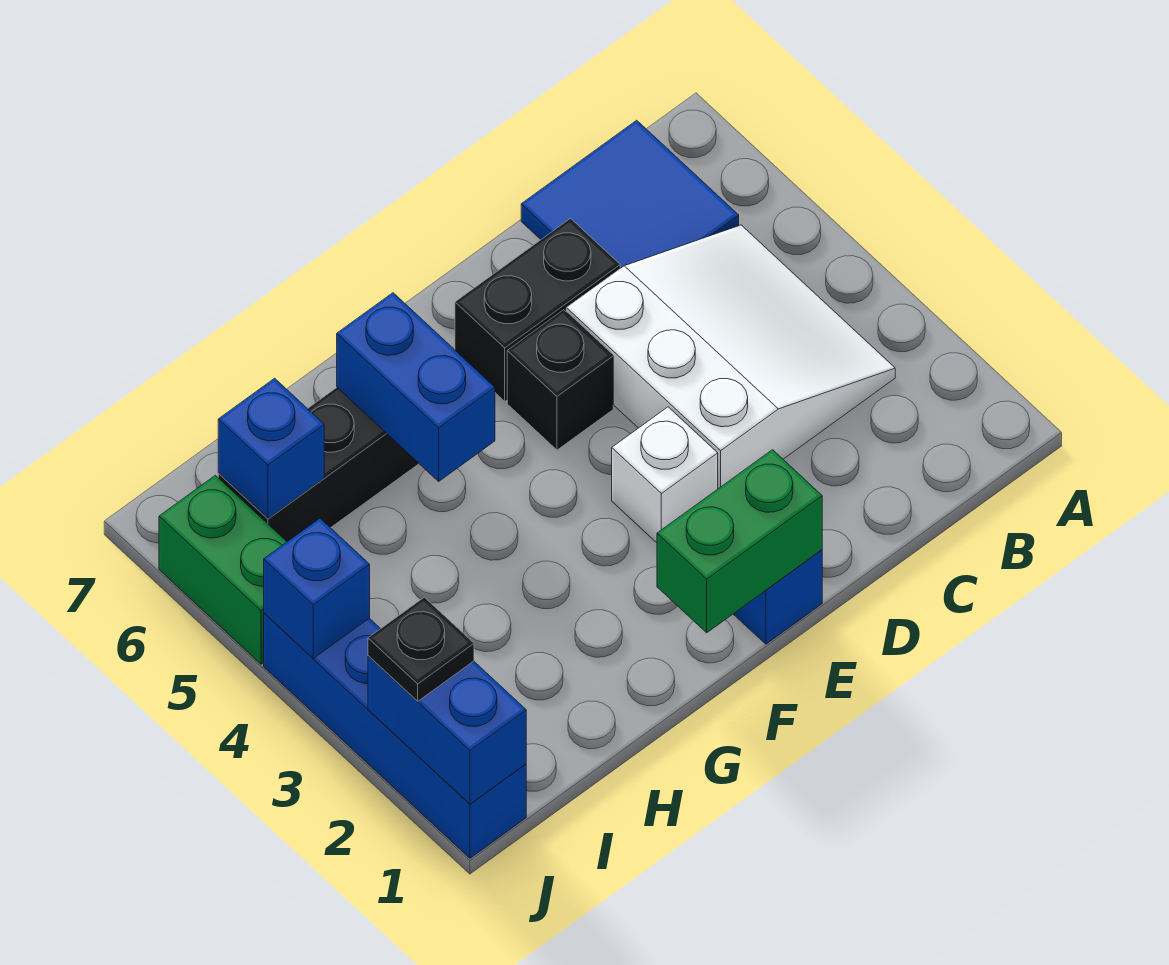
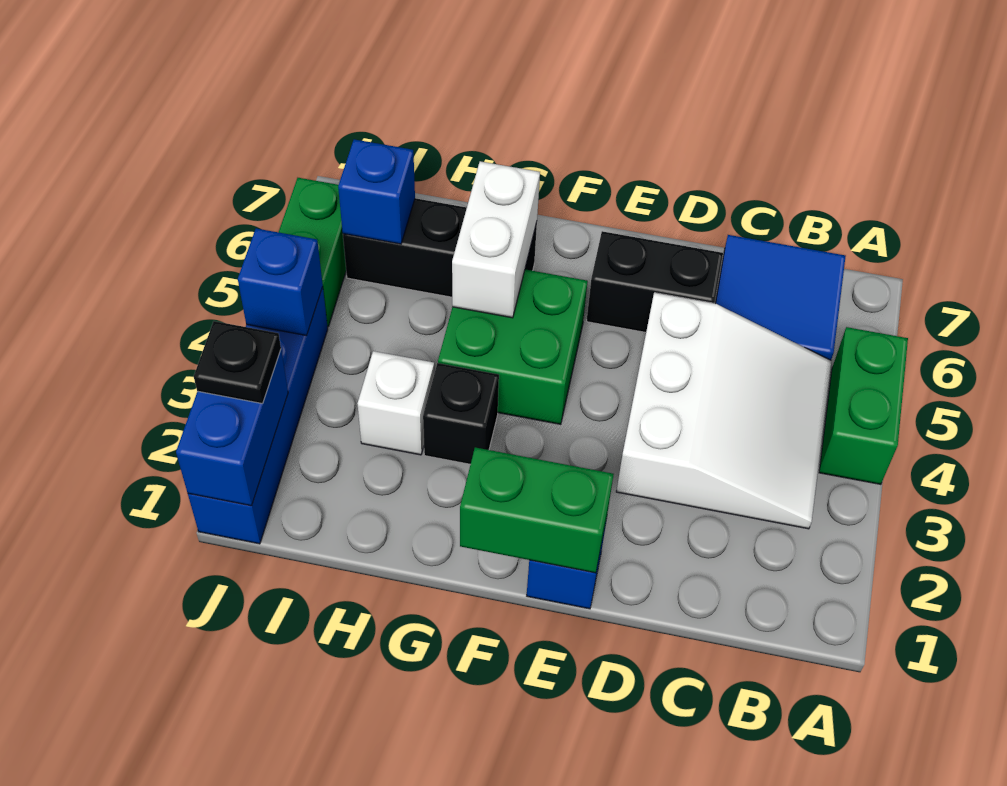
none -> green brick A4:A5 level 1
white brick E3 level 1 -> white brick H3 level 1
black brick E5 level 1 -> black brick G3 level 1
none -> green brick F4:G5 level 1
blue brick G5:G6 level 2 -> white brick G5:G6 level 2

